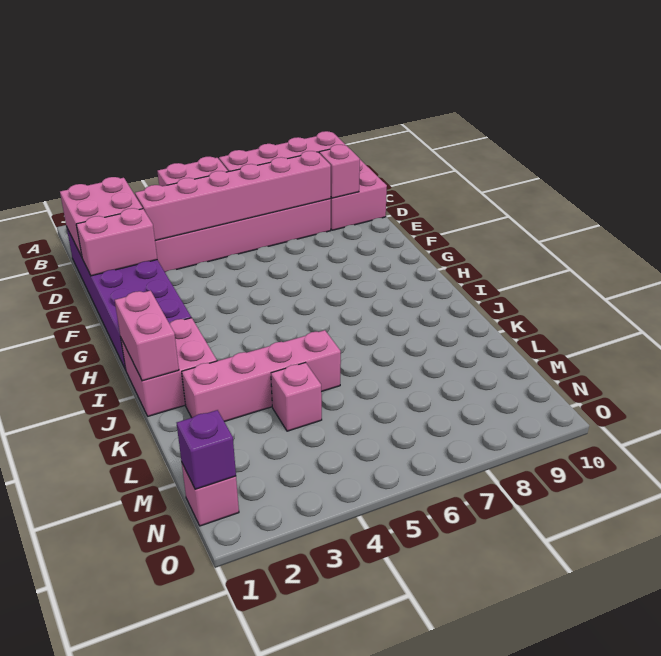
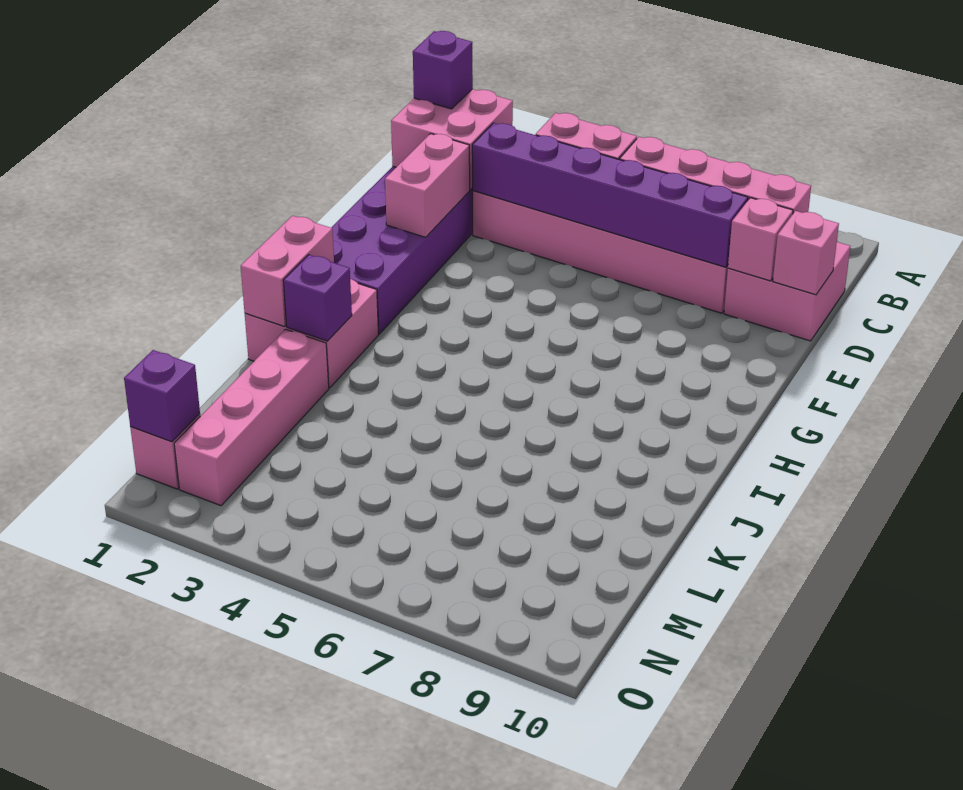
none -> purple brick C1 level 3
pink brick D3:D8 level 2 -> purple brick D3:D8 level 2
pink brick E1:E2 level 2 -> pink brick E2:F2 level 2
none -> purple brick J2 level 2
pink brick K2:K5 level 1 -> pink brick K2:N2 level 1
pink brick L4 level 1 -> pink brick D10 level 2

